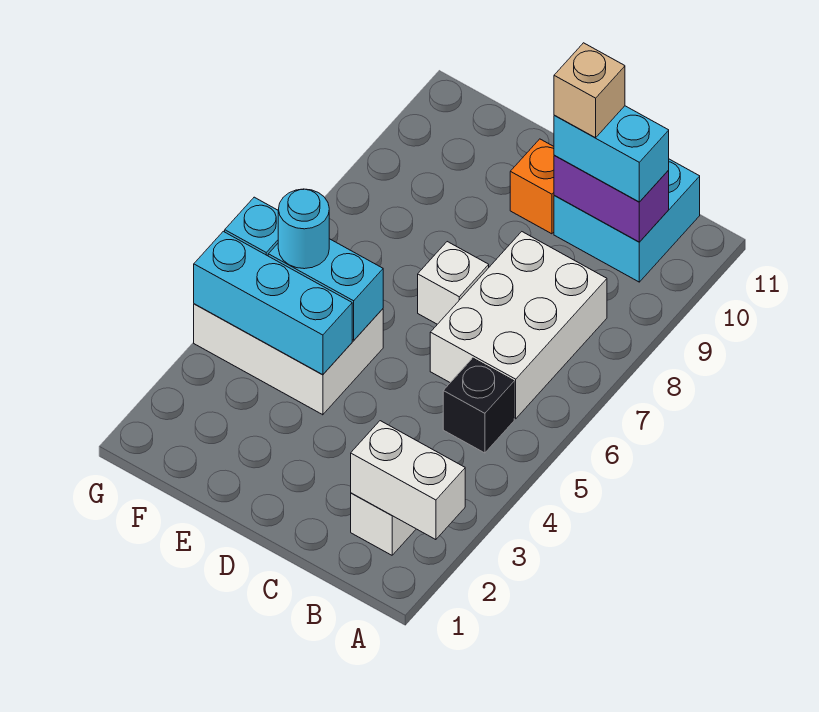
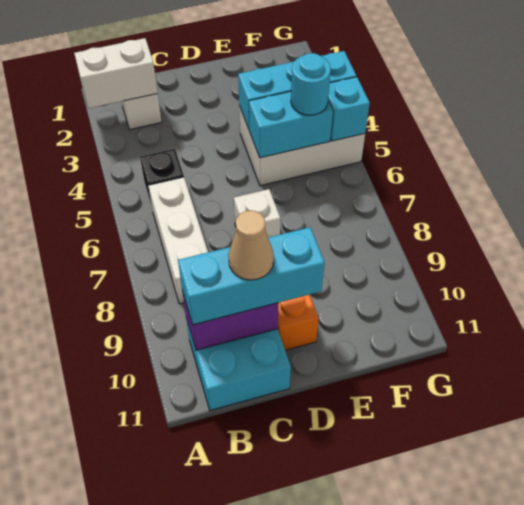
white brick B6:C8 level 1 -> white brick B6:B8 level 1
cyan brick B10:C10 level 3 -> cyan brick B10:D10 level 3
tan brick C10 level 4 -> tan cone C10 level 4

